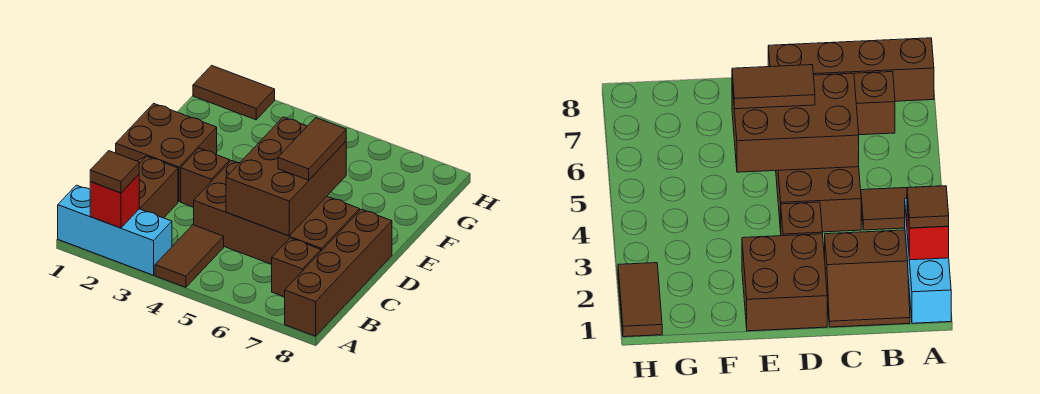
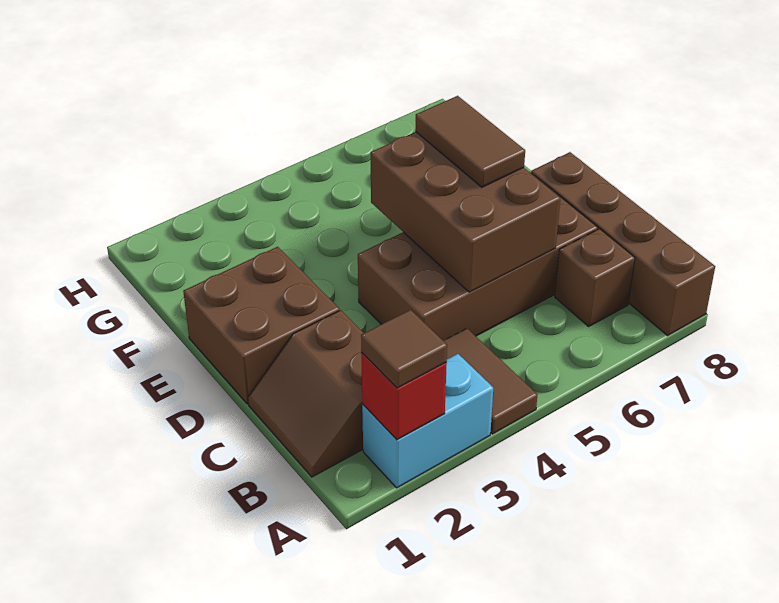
cyan brick A1:A3 level 1 -> cyan brick A2:A3 level 1
brown brick D3 level 1 -> none
brown tile H1:H2 level 1 -> none

